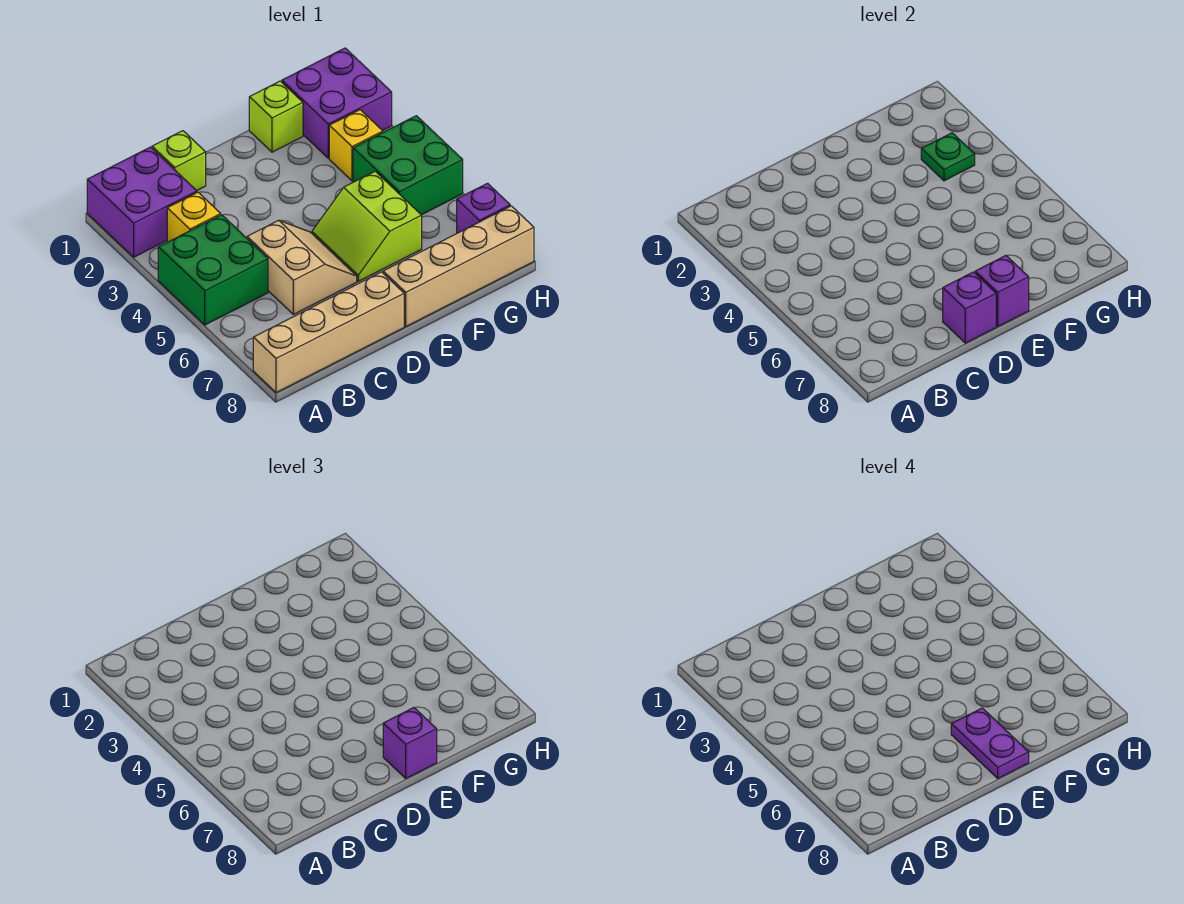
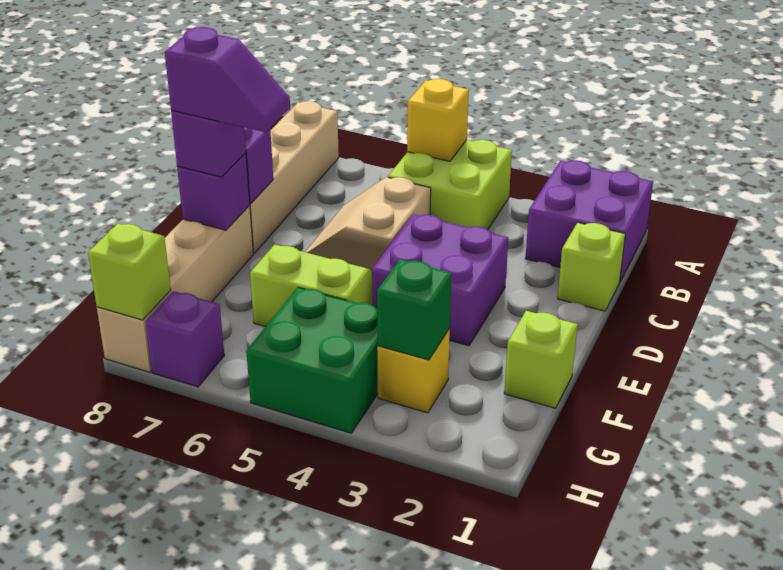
green brick A4:B5 level 1 -> lime brick A4:B5 level 1
yellow brick B3 level 1 -> yellow brick A5 level 2
tan slope C5:D6 level 1 top C -> tan slope C5:D6 level 1 top 5
purple plate E7:E8 level 4 -> purple slope E7:E8 level 4 top 8
purple brick G1:H2 level 1 -> purple brick D3:E4 level 1
green plate G3 level 2 -> green brick G3 level 2
none -> lime brick H8 level 2

